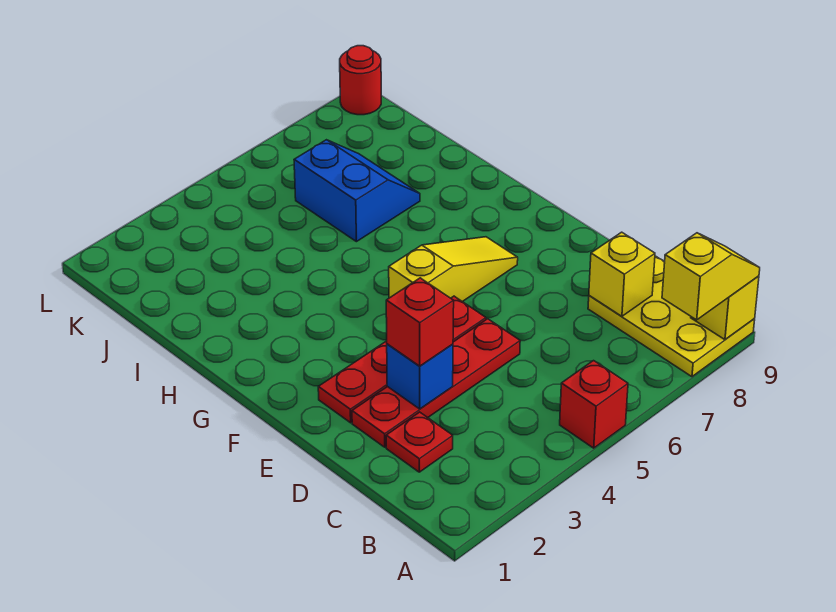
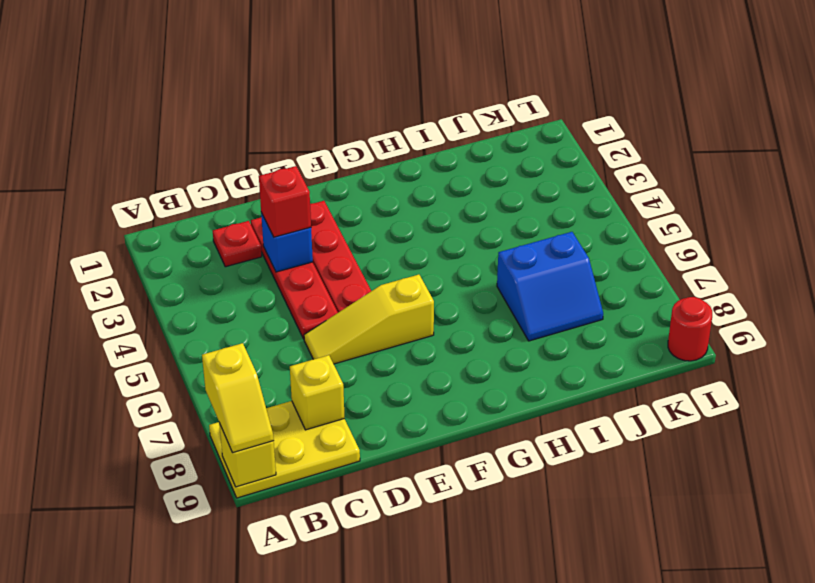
red brick A5 level 1 -> none
yellow slope F5:F7 level 1 top 5 -> yellow slope D6:F6 level 1 top F

